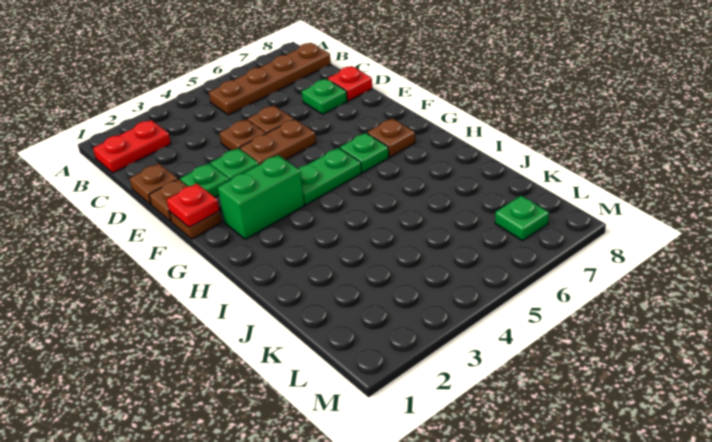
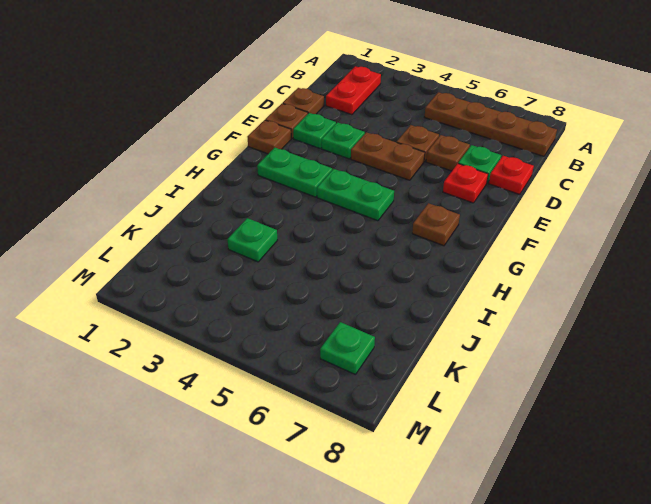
red plate B1:B2 level 1 -> red plate B2:C2 level 1
brown plate D4 level 1 -> brown plate D6 level 1
red plate F1 level 2 -> red plate E7 level 1
green brick G2:G3 level 1 -> green plate G2:G3 level 1
green plate G6 level 1 -> green plate J3 level 1

